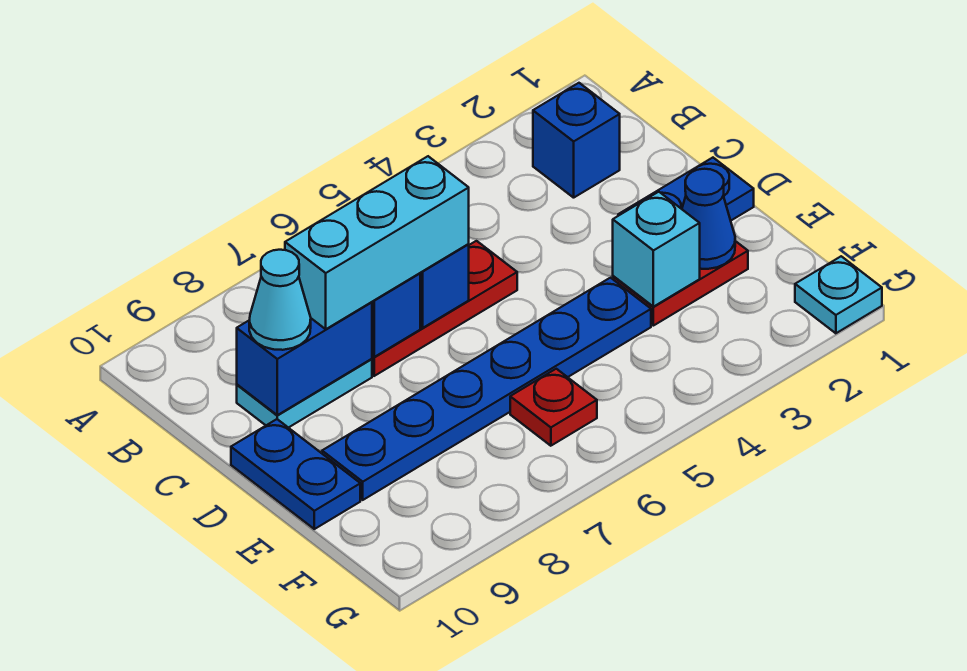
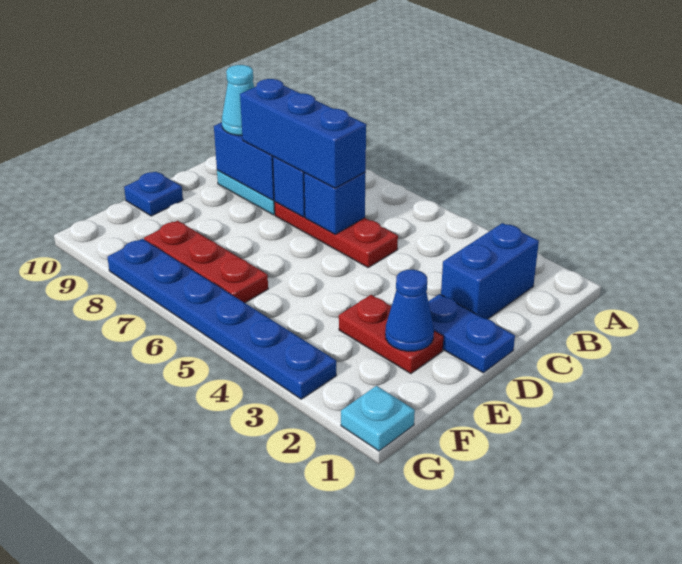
blue brick B2 level 1 -> blue brick B2:C2 level 1
cyan brick C6:C8 level 3 -> blue brick C6:C8 level 3
blue plate D10:E10 level 1 -> blue plate E10 level 1
cyan brick E3 level 2 -> none
blue plate E4:E9 level 1 -> blue plate G3:G8 level 1
red plate F6 level 1 -> red plate F6:F8 level 1

